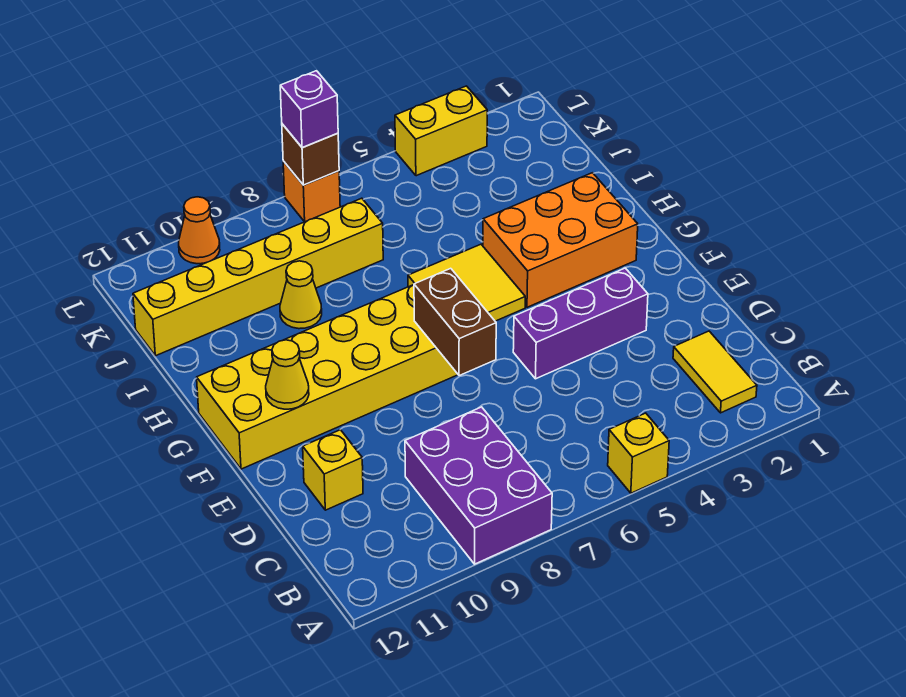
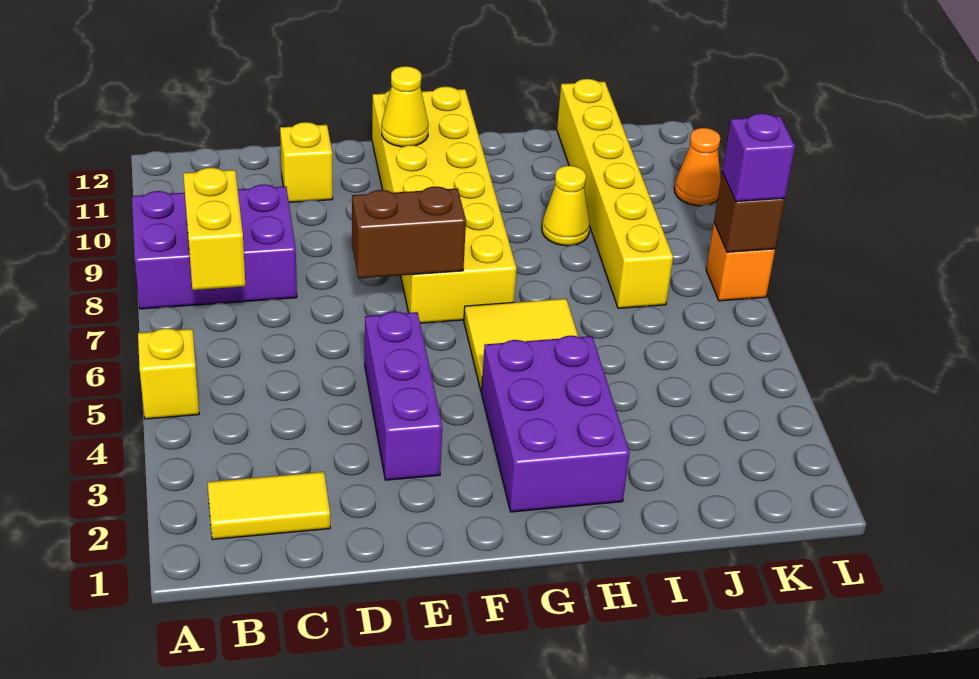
orange brick G2:H4 level 1 -> purple brick G2:H4 level 1
yellow brick L3:L4 level 1 -> yellow brick B7:B8 level 2

